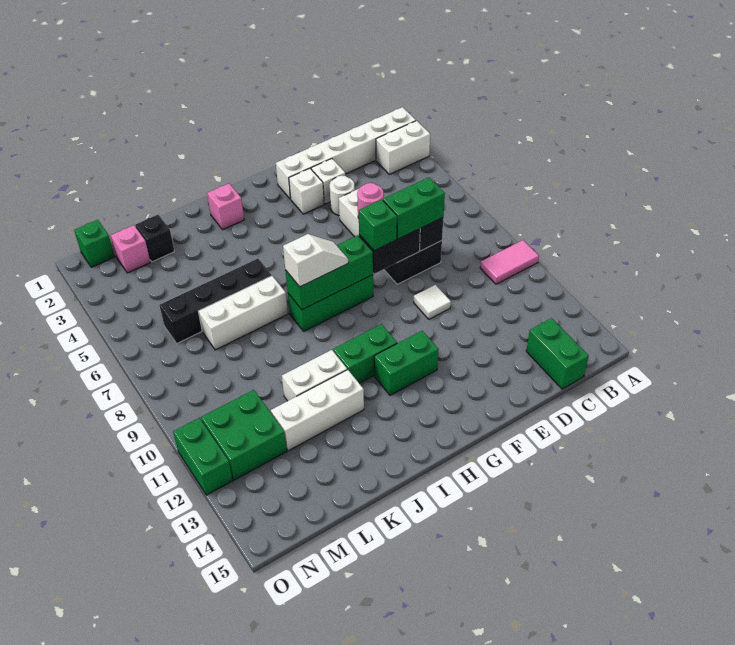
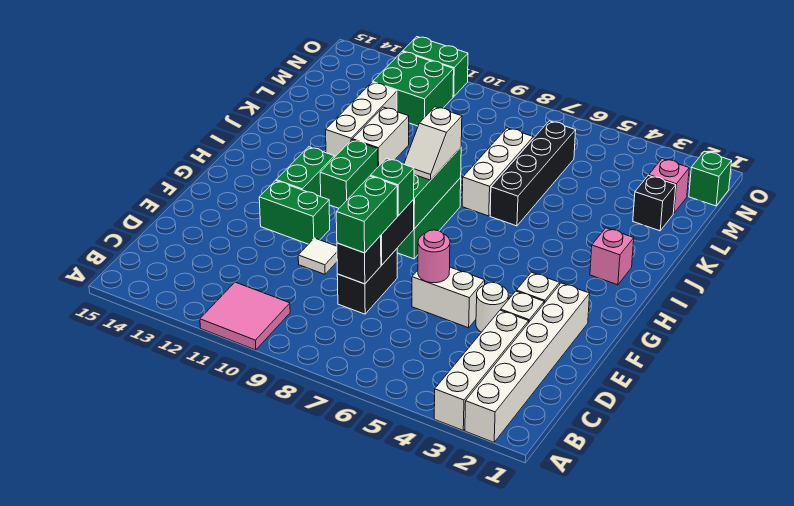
white brick A3:B3 level 1 -> white brick A3:D3 level 1
pink tile A10:B10 level 1 -> pink tile A10:B11 level 1
green brick C14:C15 level 1 -> green brick F11:F12 level 1

